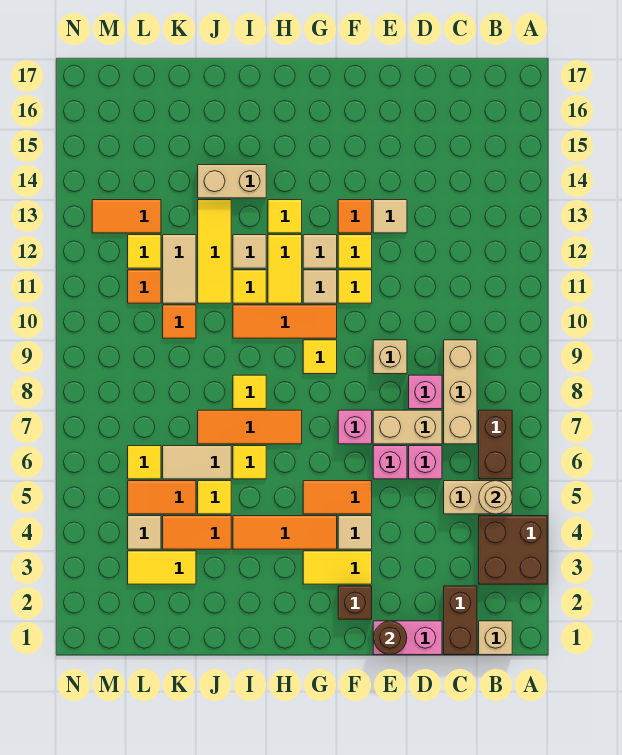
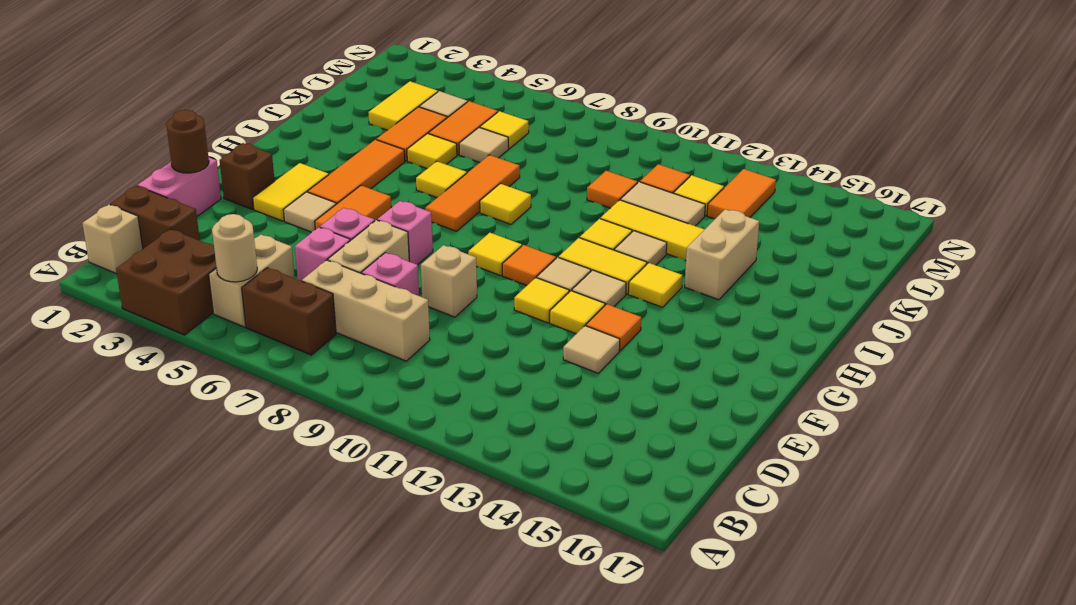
orange tile G10:I10 level 1 -> orange tile G10 level 1
tan tile J6:K6 level 1 -> tan tile K6 level 1

